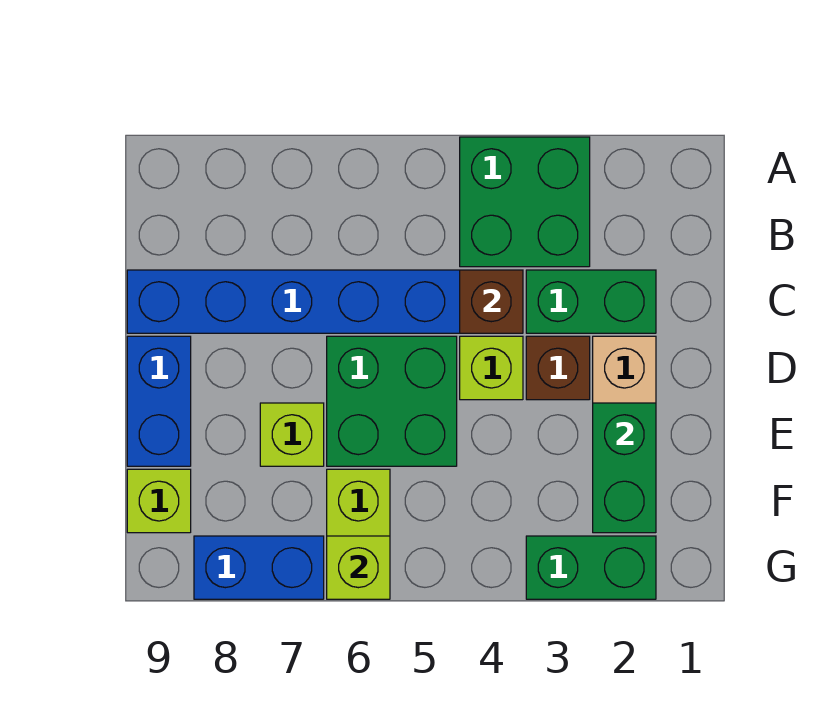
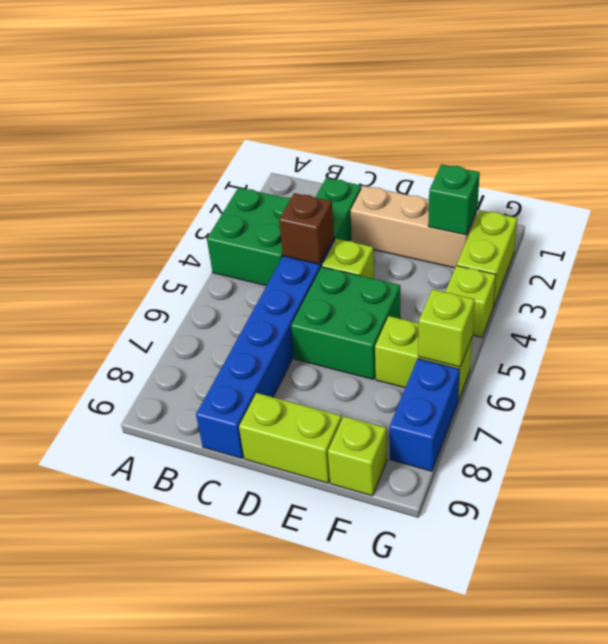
brown brick D3 level 1 -> none
blue brick D9:E9 level 1 -> lime brick D9:E9 level 1
green brick E2:F2 level 2 -> green brick F2 level 2
lime brick E7 level 1 -> lime brick G4 level 1
green brick G2:G3 level 1 -> lime brick G2:G3 level 1

